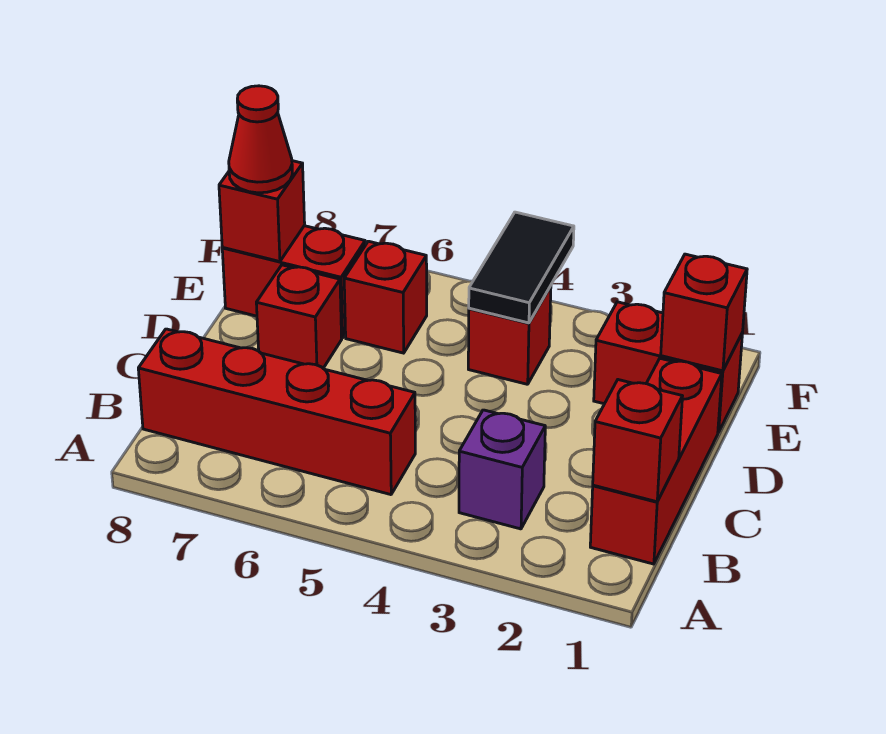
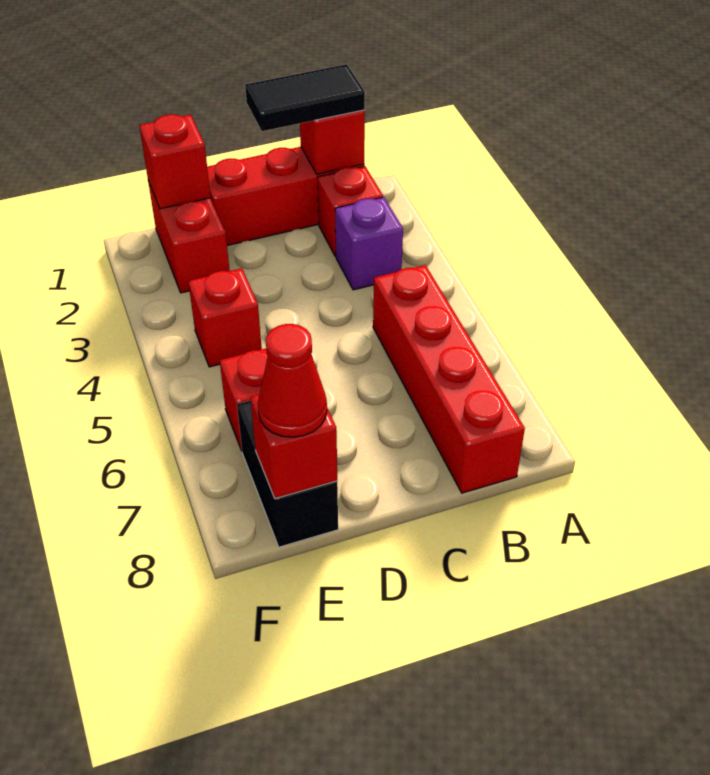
red brick D7 level 1 -> red brick B2 level 1
black tile E4:F4 level 2 -> black tile B1:C1 level 3
red brick E7:E8 level 1 -> black brick E7:E8 level 1

